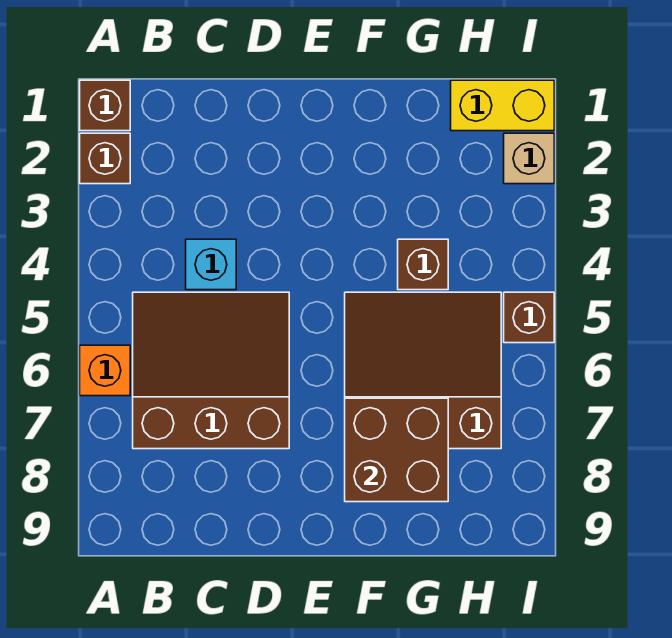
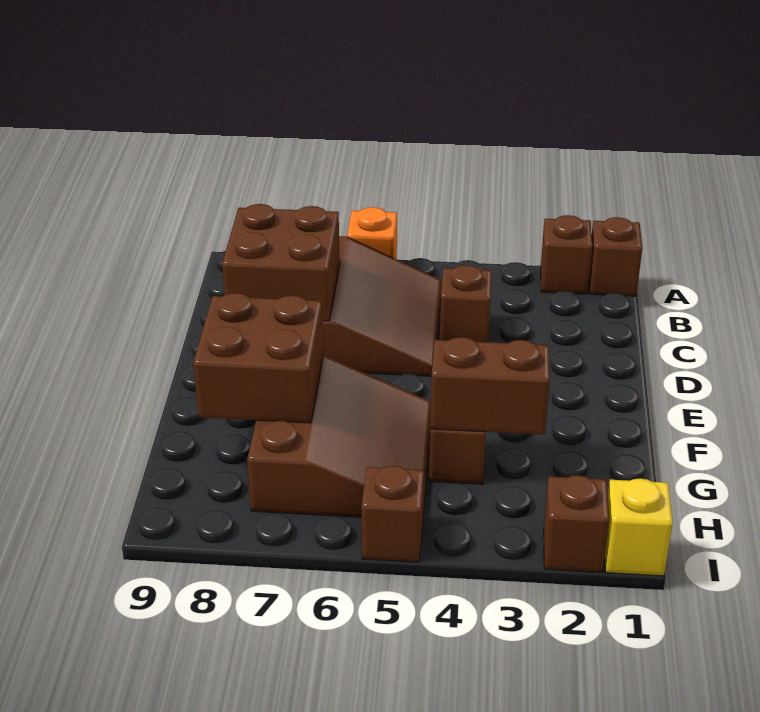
cyan brick C4 level 1 -> brown brick C4 level 1
none -> brown brick C7:D8 level 2
none -> brown brick G3:G4 level 2
yellow brick H1:I1 level 1 -> yellow brick I1 level 1
tan brick I2 level 1 -> brown brick I2 level 1

